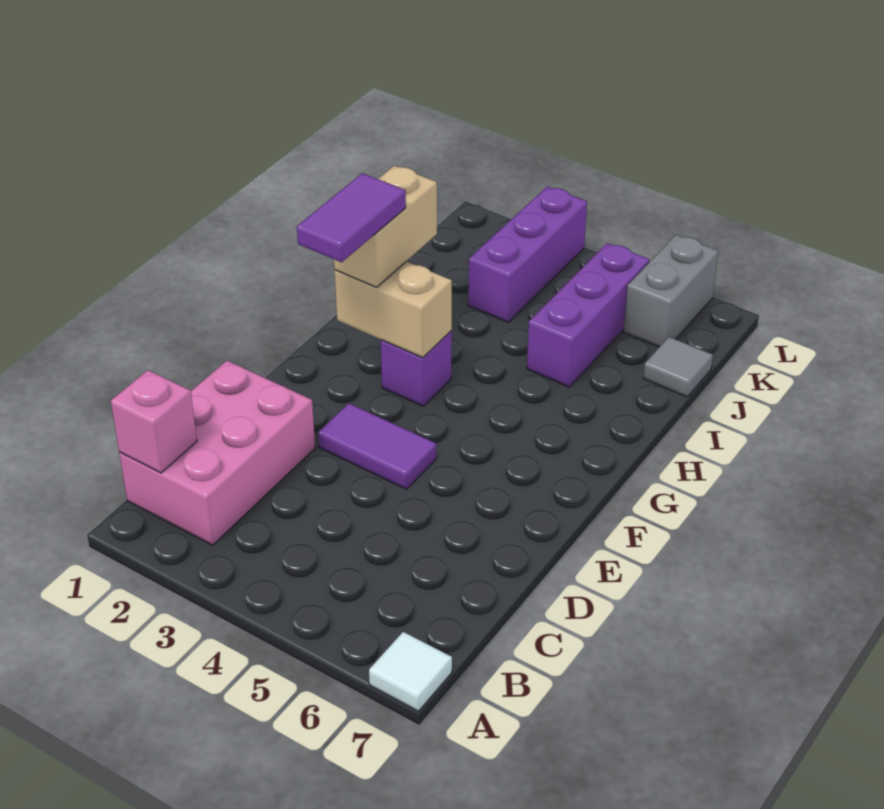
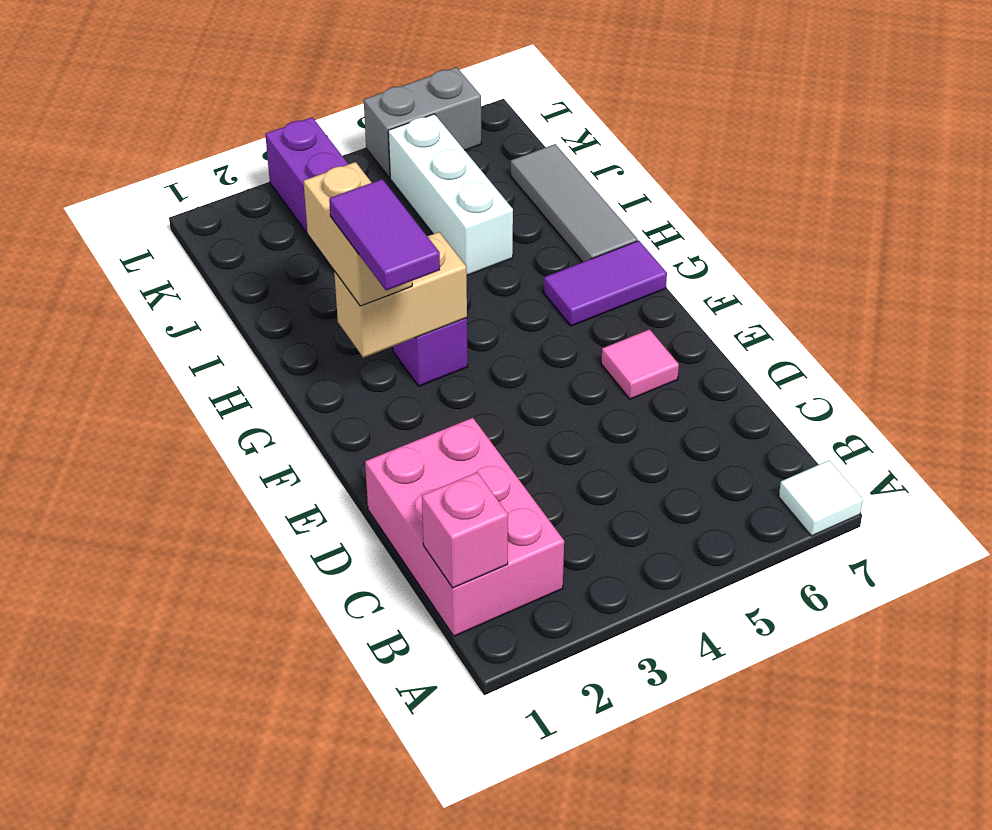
purple tile E3:E4 level 1 -> purple tile G6:G7 level 1
none -> pink tile E6 level 1
purple brick I5:K5 level 1 -> white brick I5:K5 level 1
grey tile J7 level 1 -> grey tile H7:J7 level 1
grey brick K6:L6 level 1 -> grey brick L5:L6 level 1

